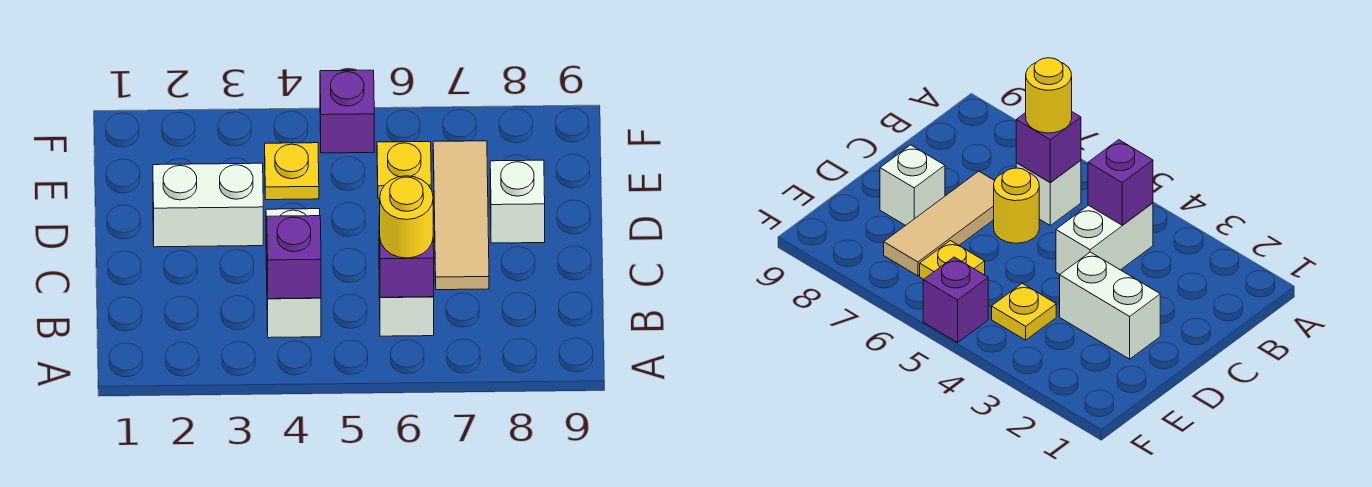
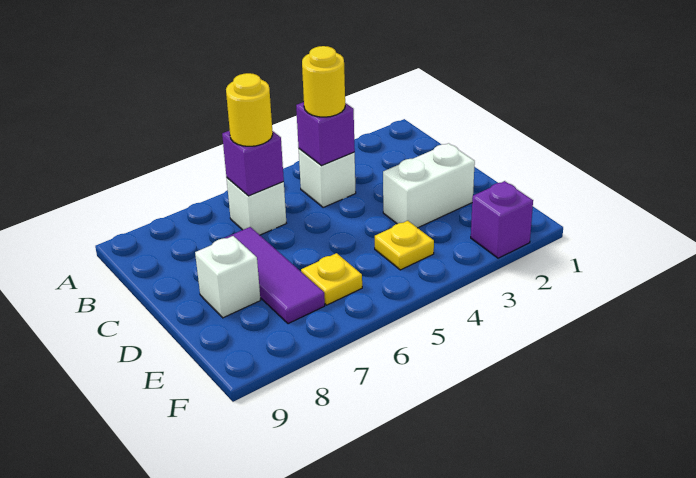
white brick B4:C4 level 1 -> white brick B4 level 1
yellow round brick C6 level 1 -> yellow round brick B4 level 3
tan tile C7:E7 level 1 -> purple tile C7:E7 level 1
purple brick F5 level 1 -> purple brick F2 level 1

